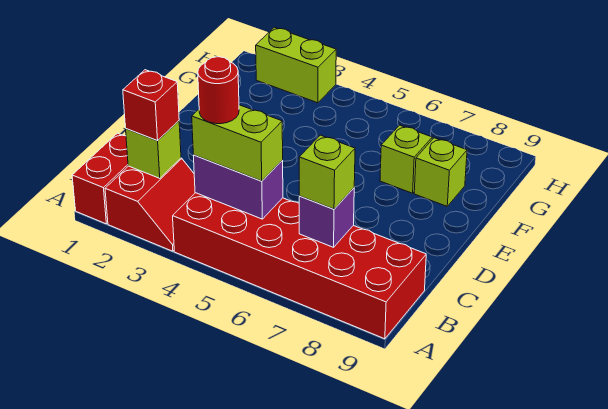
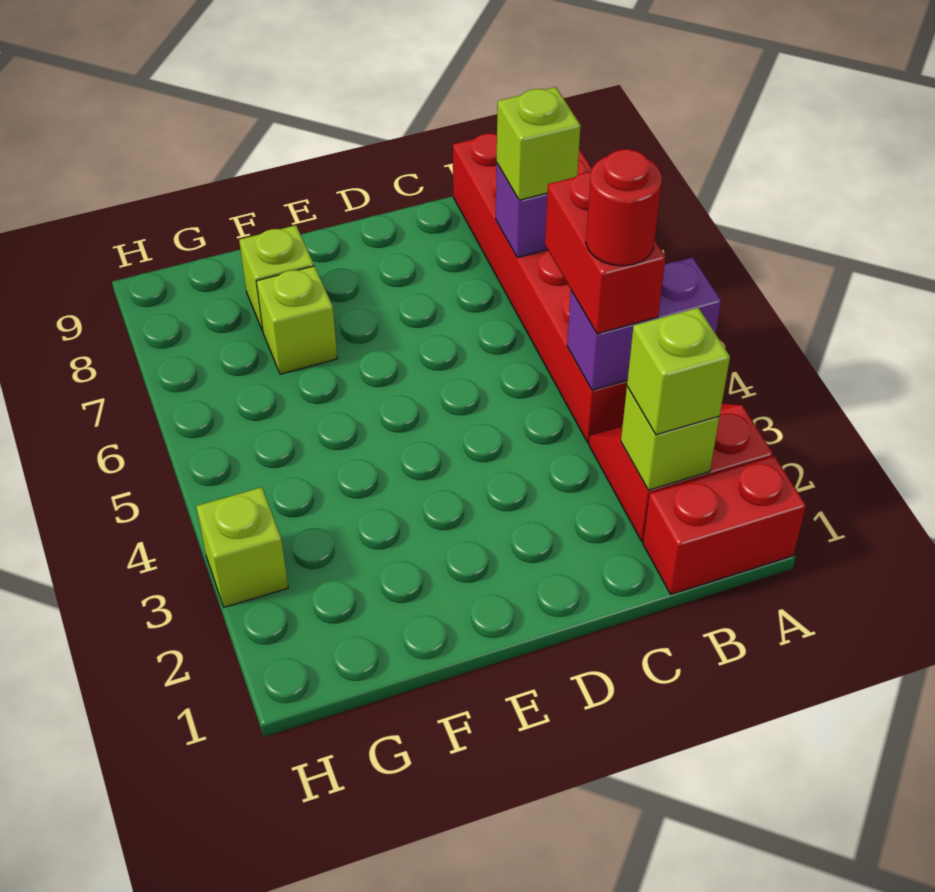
red brick B2 level 3 -> lime brick B2 level 3
purple brick B4:B5 level 2 -> purple brick A4:B4 level 2
lime brick B4:B5 level 3 -> red brick B4:B5 level 3
lime brick H2:H3 level 1 -> lime brick H3 level 1

